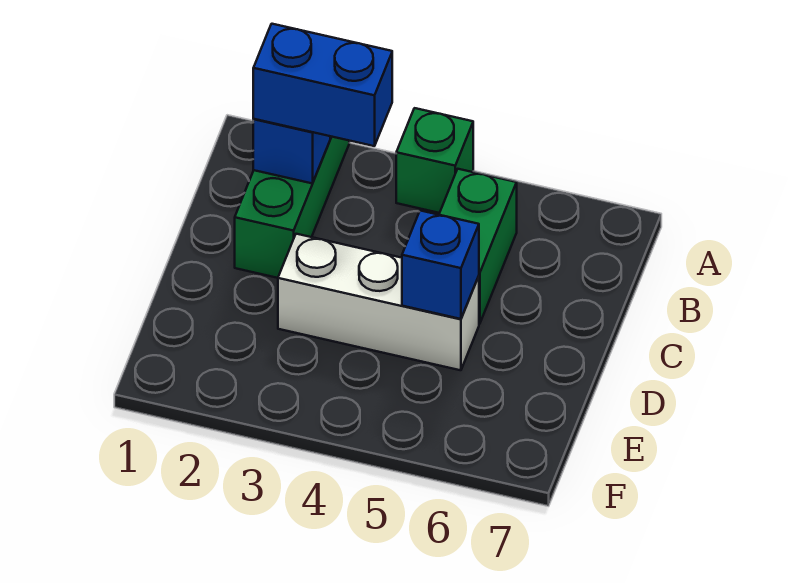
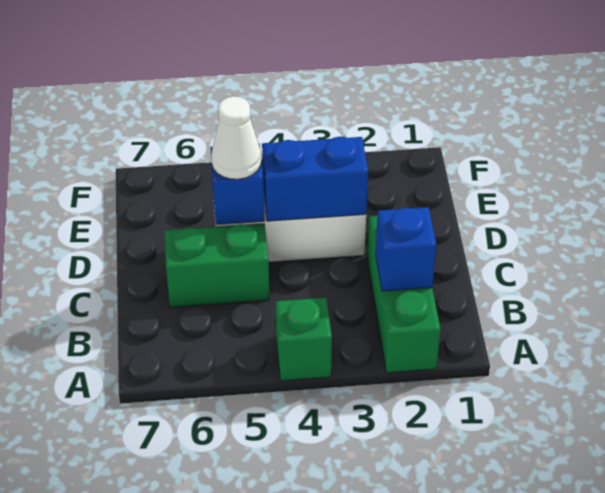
blue brick B2:B3 level 3 -> blue brick D3:D4 level 2
green brick B5:C5 level 1 -> green brick C5:C6 level 1
none -> white cone D5 level 3

